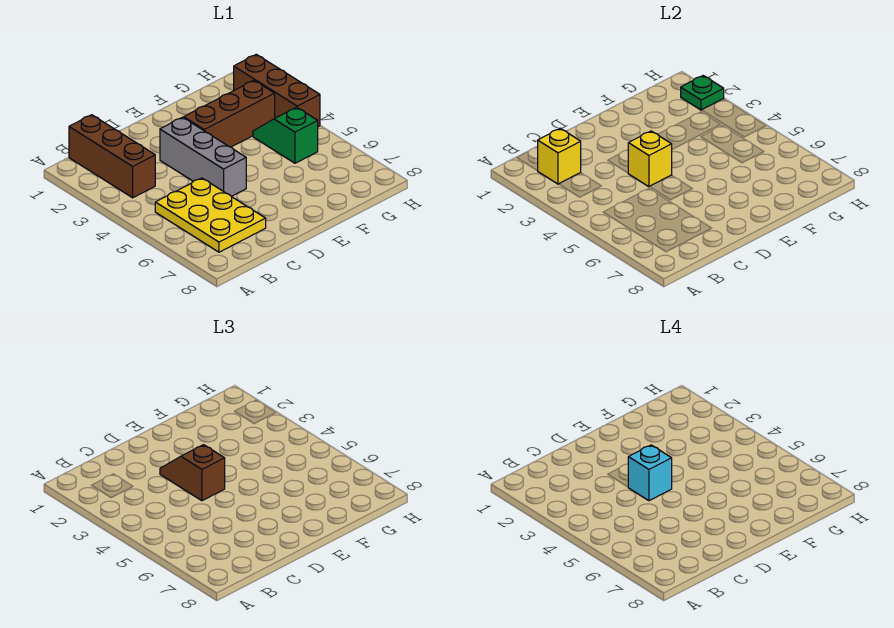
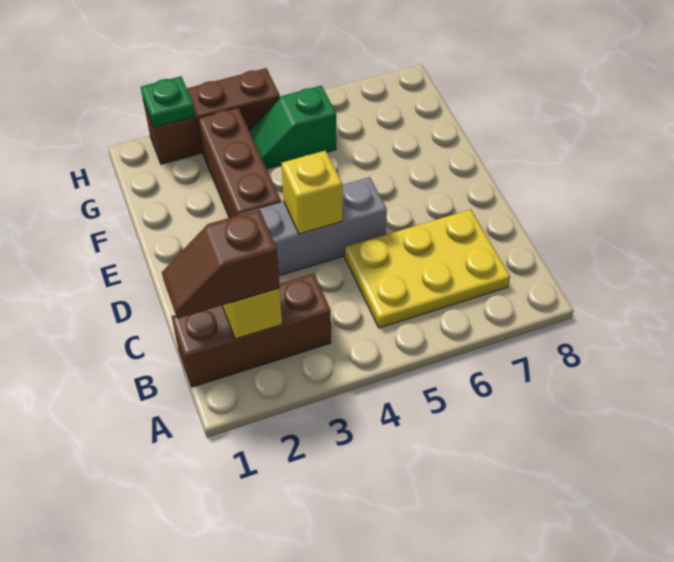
brown slope D3:D4 level 3 top 4 -> brown slope B1:B2 level 3 top 2
cyan brick D4 level 4 -> none

